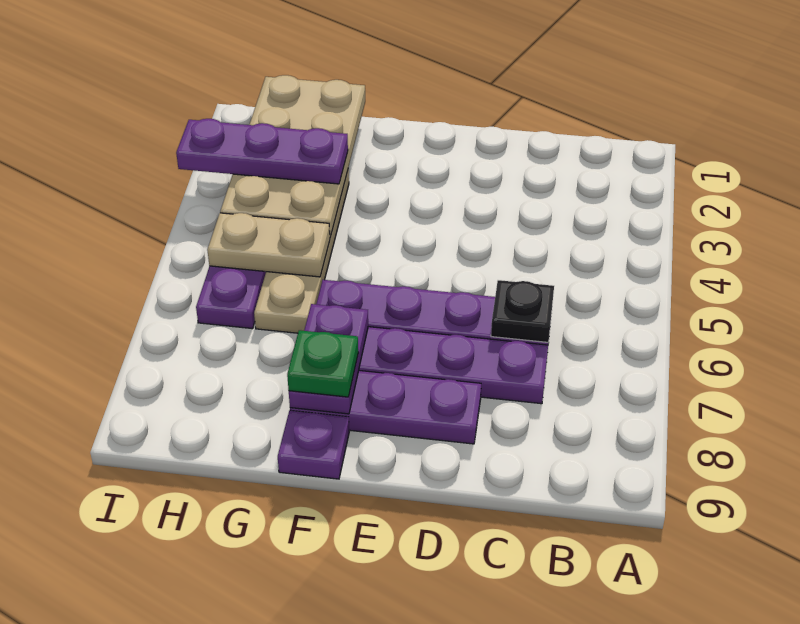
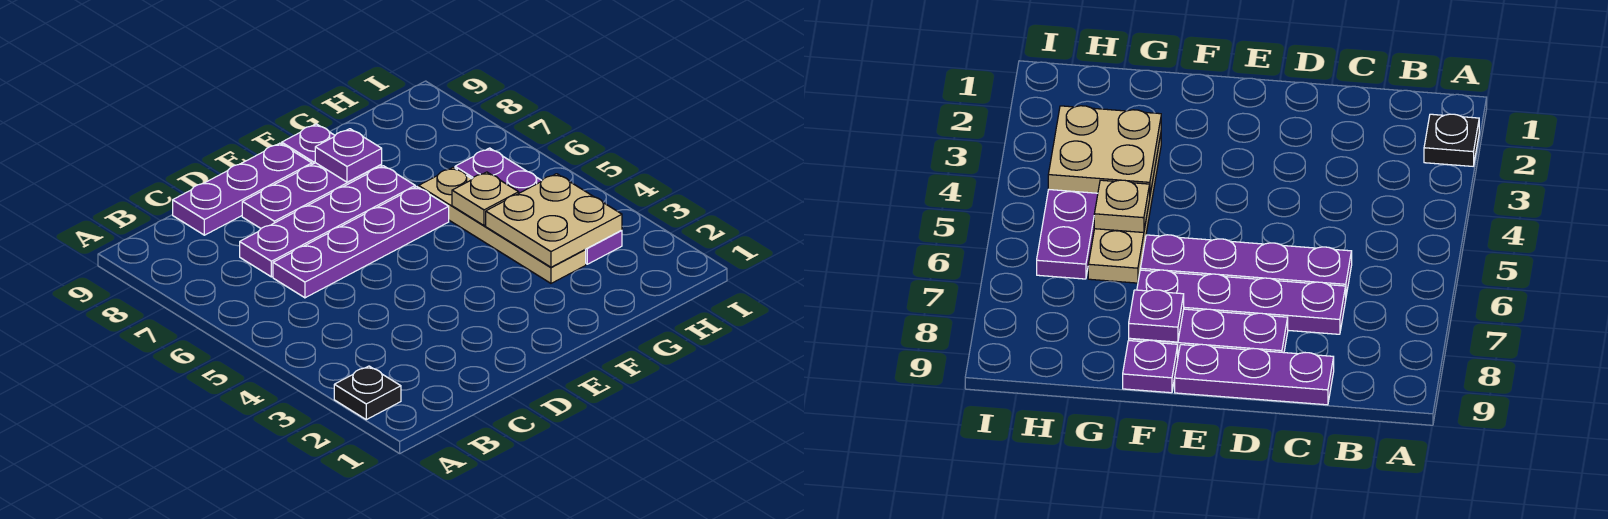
black plate C6 level 2 -> black plate A2 level 1
purple plate F7:F8 level 2 -> purple plate F8 level 2
green plate F8 level 3 -> none
tan plate G1:H4 level 2 -> tan plate G3:H4 level 2
purple plate G3:I3 level 3 -> purple plate C9:E9 level 1
tan plate G5:H5 level 2 -> tan plate G5 level 2

